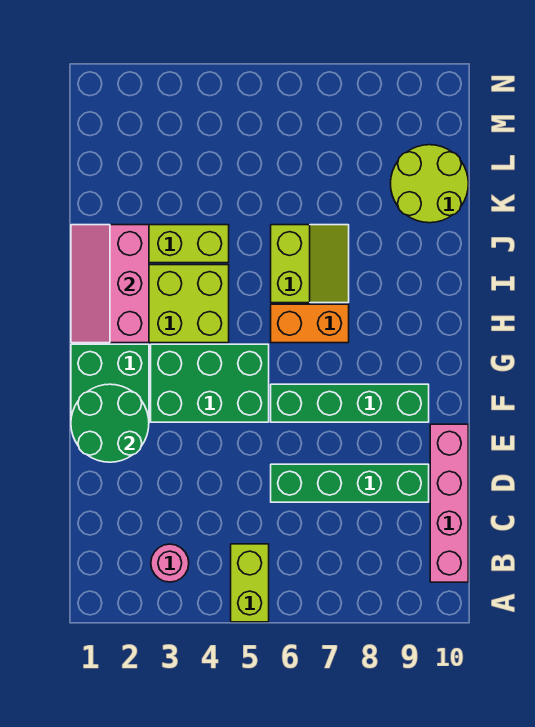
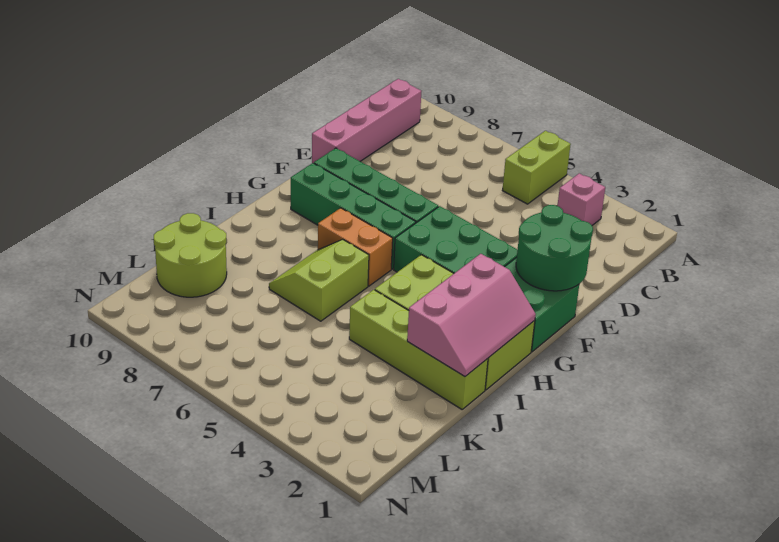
pink round brick B3 level 1 -> pink brick B3 level 1
green brick D6:D9 level 1 -> green brick G6:G9 level 1

